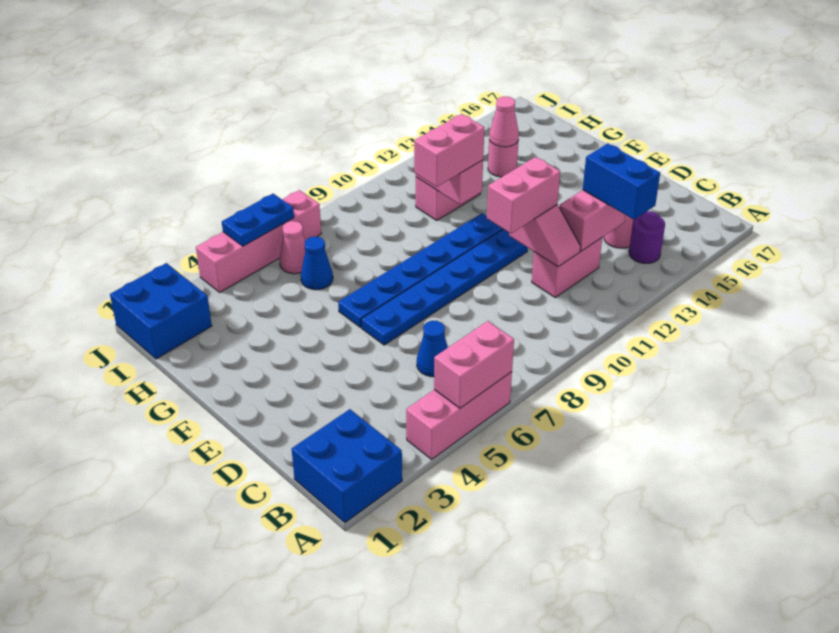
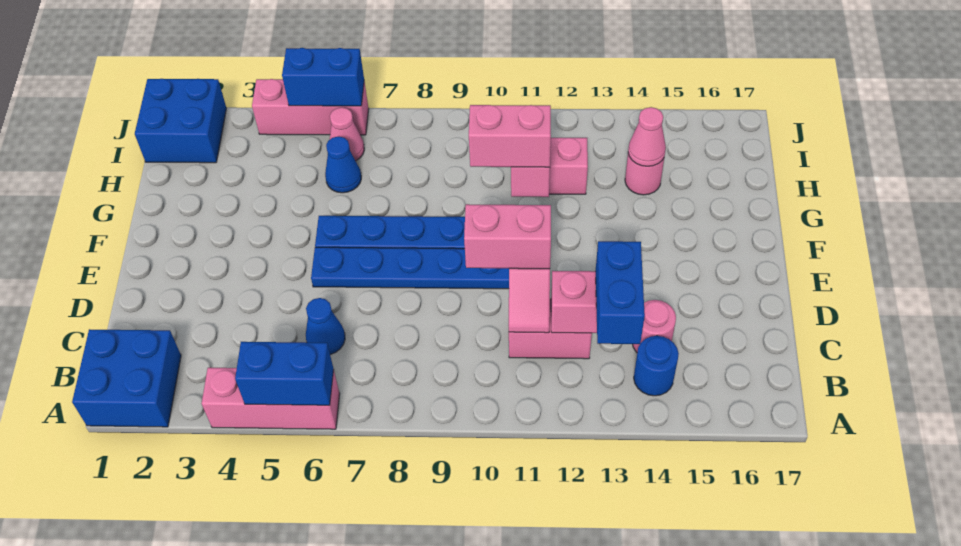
pink brick A5:A6 level 2 -> blue brick A5:A6 level 2
purple round brick B14 level 1 -> blue round brick B14 level 1
pink brick J4:J7 level 1 -> pink brick J4:J6 level 1
blue plate J5:J6 level 2 -> blue brick J5:J6 level 2

